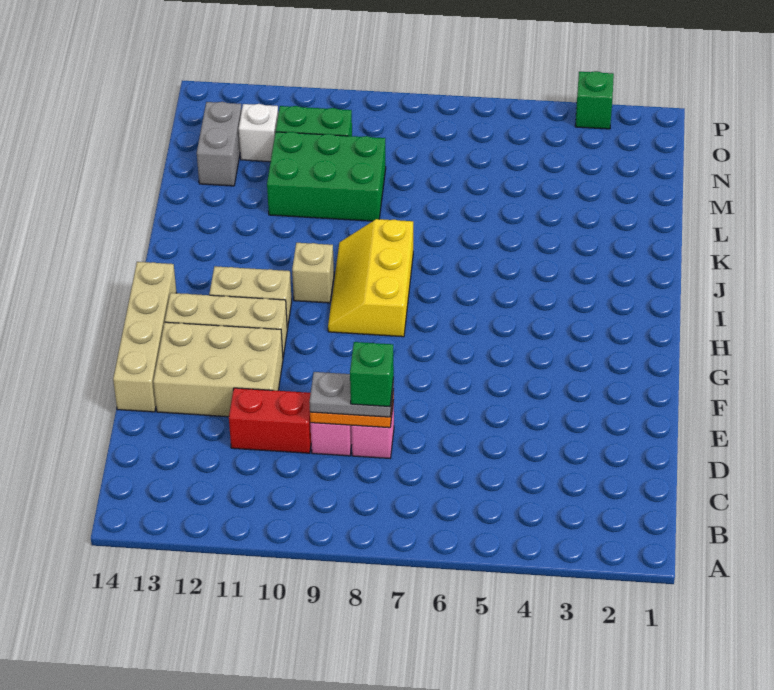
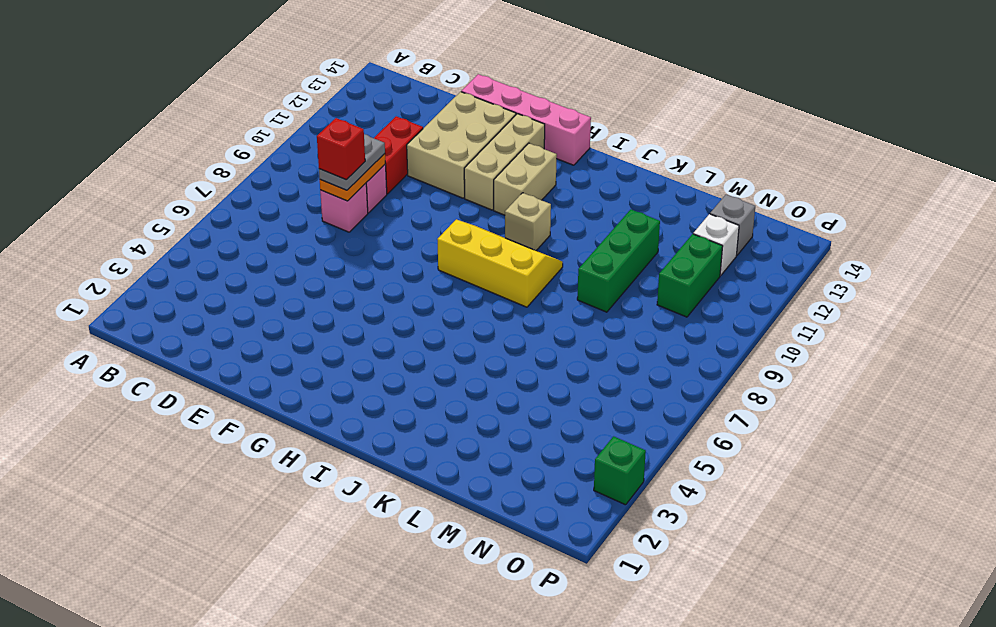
green brick D8 level 4 -> red brick D8 level 4
tan brick E14:H14 level 1 -> pink brick E14:H14 level 1
green brick L9:M11 level 1 -> green brick L9:L11 level 1
grey brick M13:N13 level 1 -> grey brick N13 level 1

